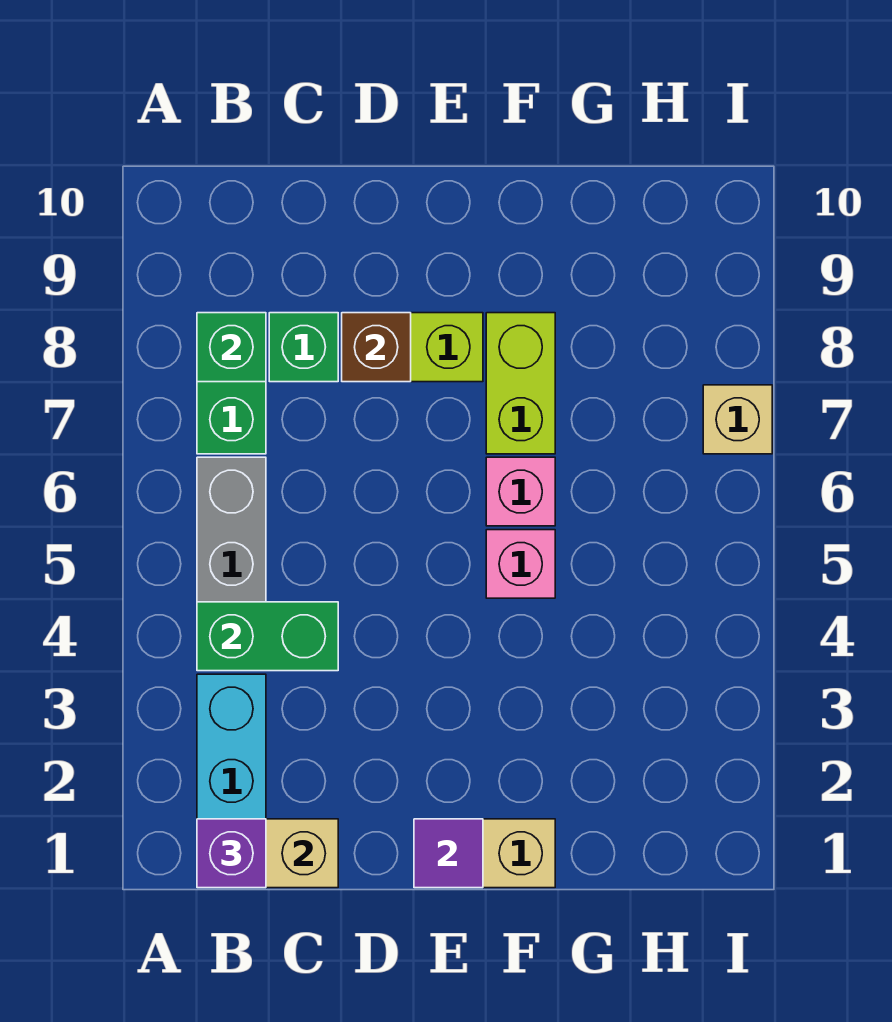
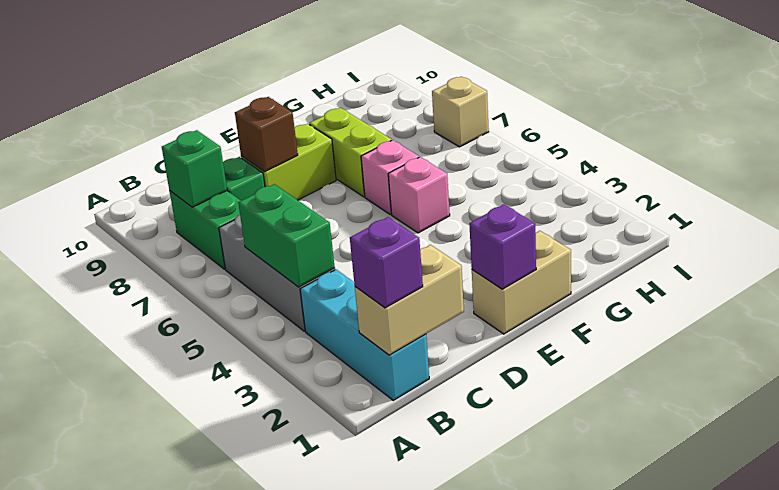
green brick B4:C4 level 2 -> green brick B4:B5 level 2
purple tile E1 level 2 -> purple brick E1 level 2

